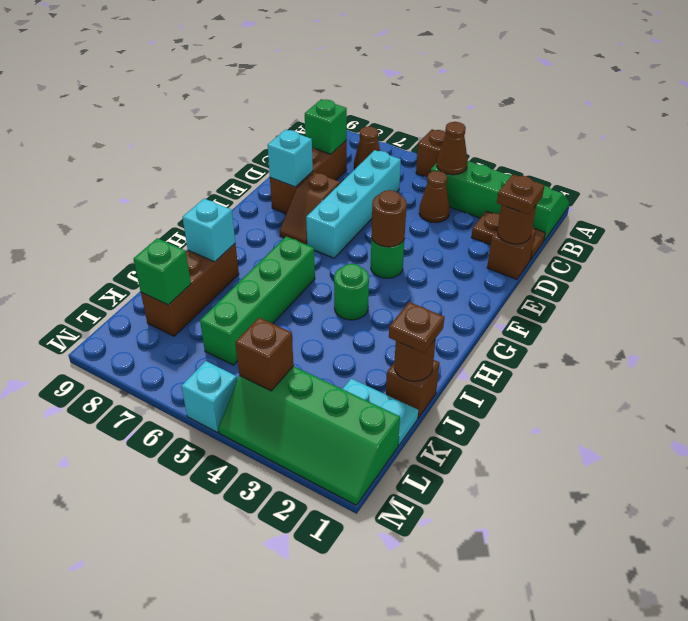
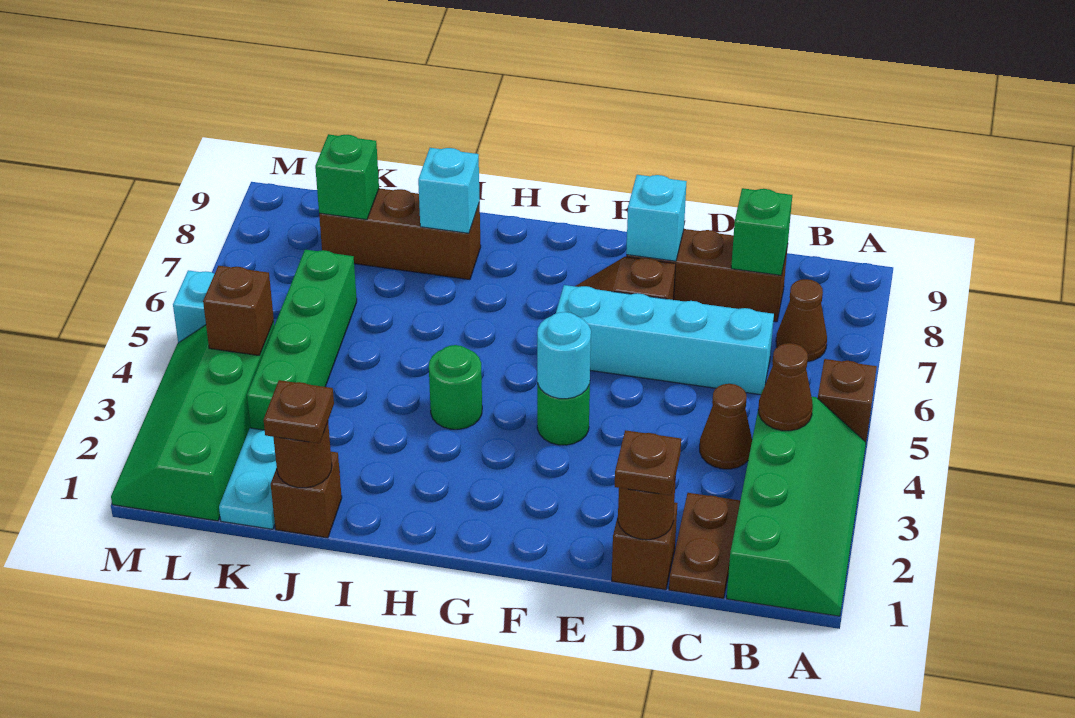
brown round brick F4 level 2 -> cyan round brick F4 level 2
green brick H6:K6 level 1 -> green brick K3:K6 level 1

